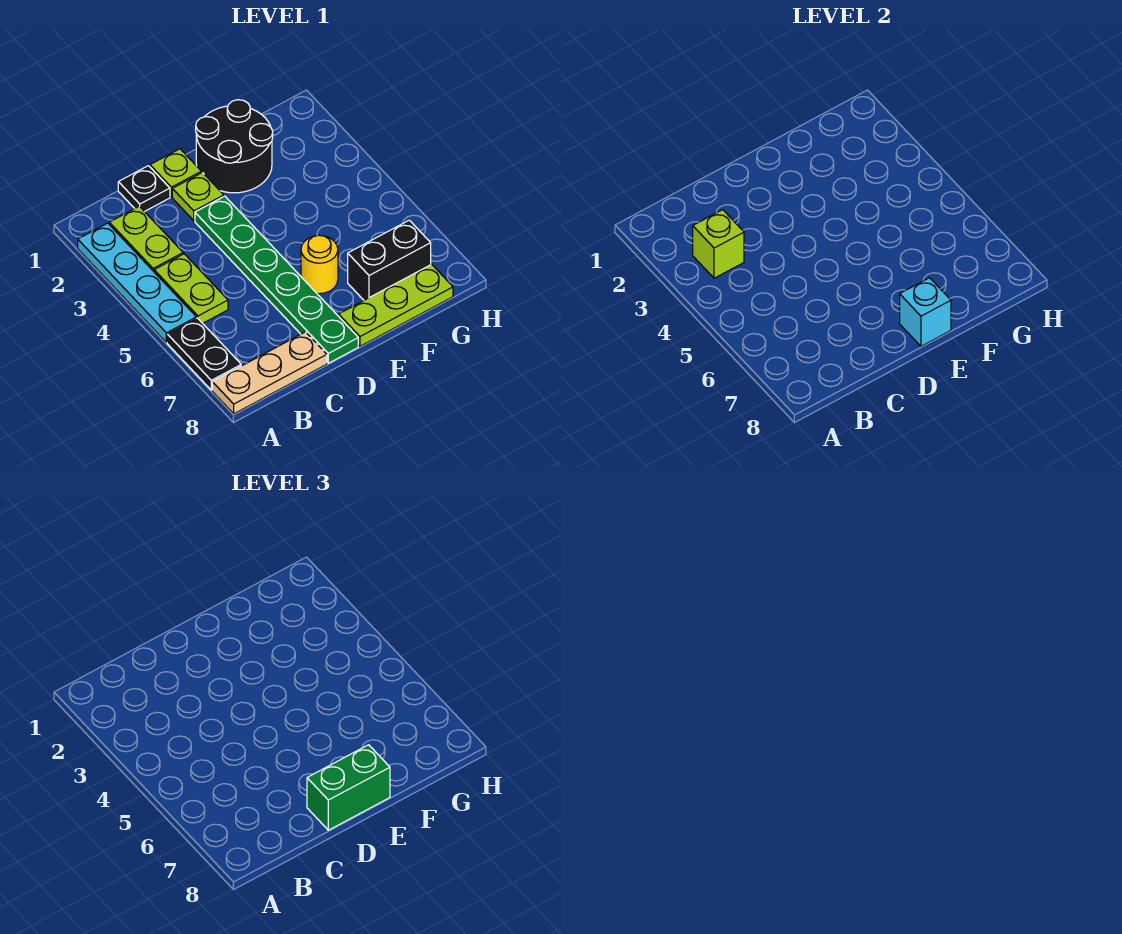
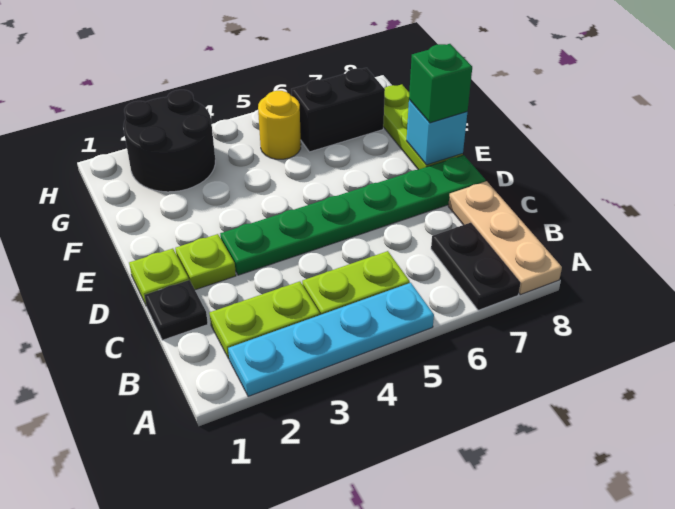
black plate A6:A7 level 1 -> black plate A7:B7 level 1
lime brick B3 level 2 -> none
green brick D8:E8 level 3 -> green brick E8 level 3
black round brick E1:F2 level 1 -> black round brick G2:H3 level 1
yellow round brick E6 level 1 -> yellow round brick G5 level 1
black brick F7:G7 level 1 -> black brick G6:G7 level 1

